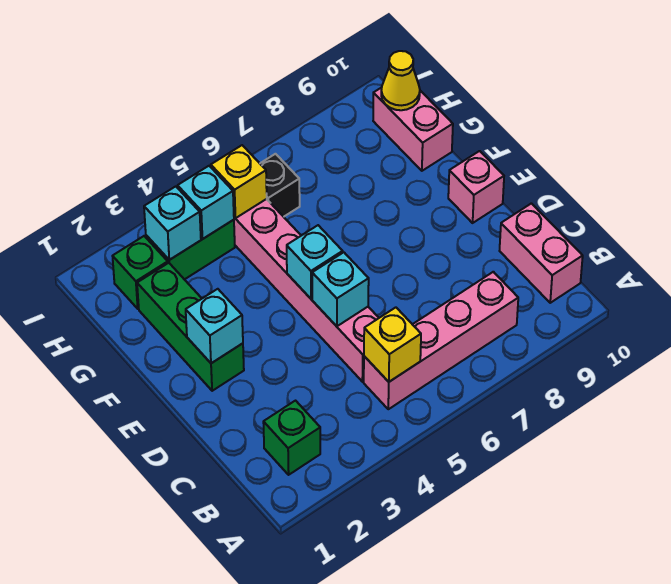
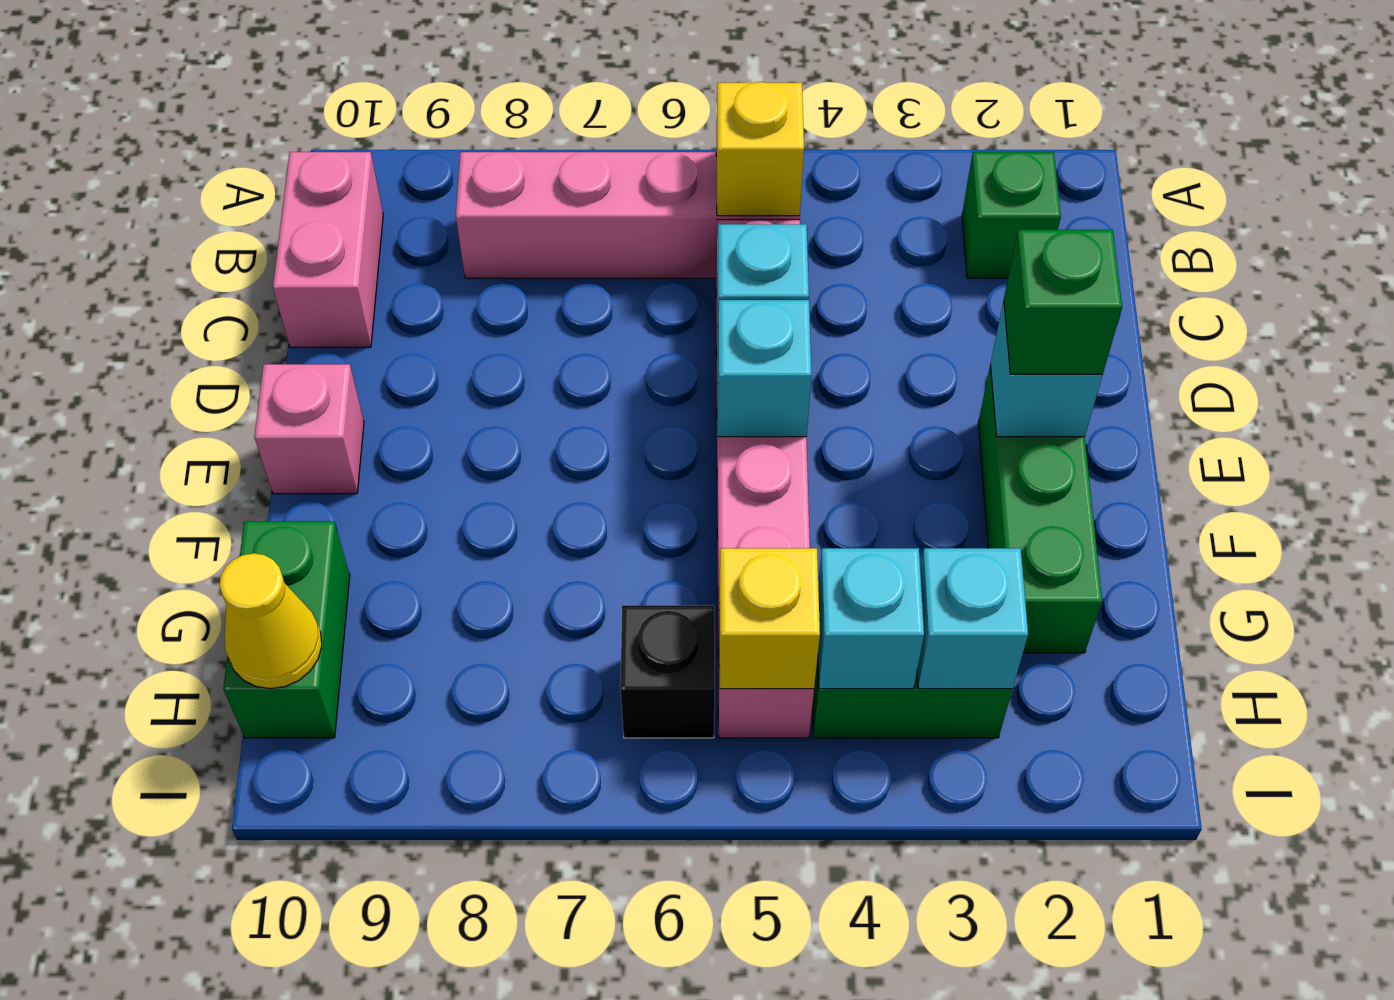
pink brick G10:H10 level 1 -> green brick G10:H10 level 1
green brick H2 level 1 -> green brick E2 level 3

